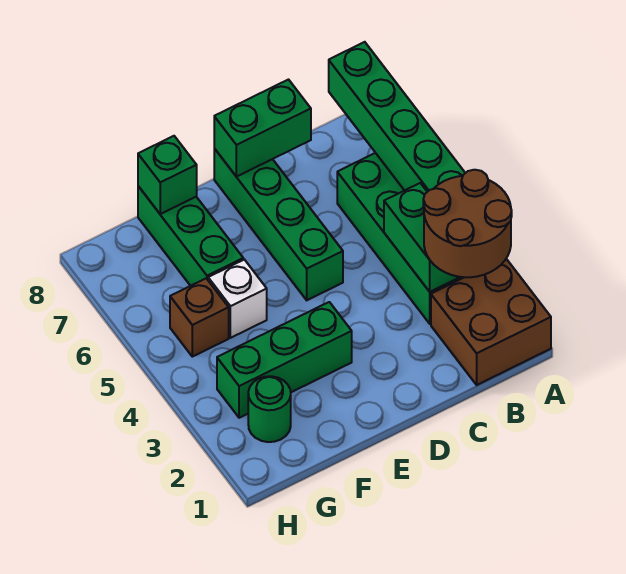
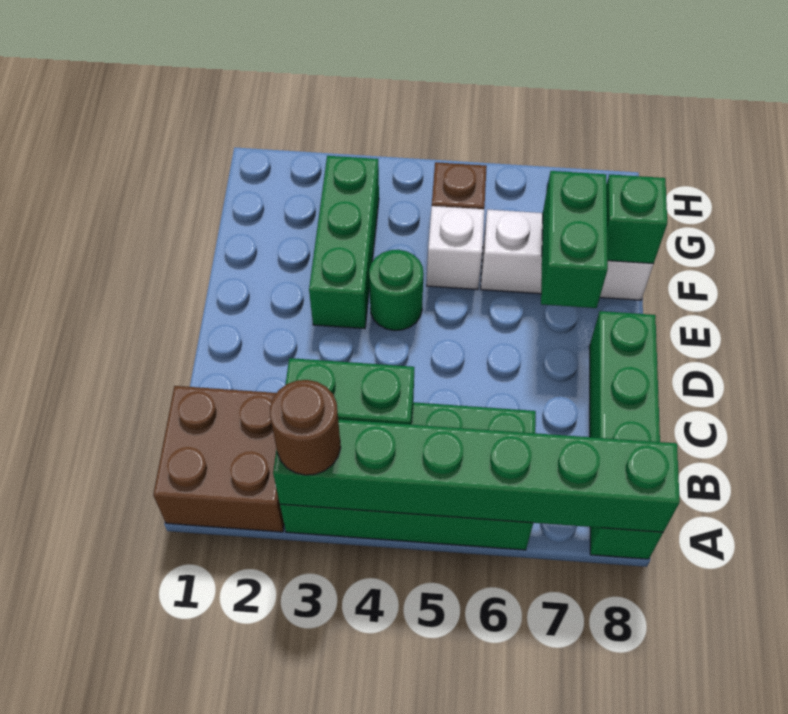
brown round brick A2:B3 level 3 -> brown round brick A3 level 3
green brick C8:D8 level 2 -> green brick E7:F7 level 2
green brick D5:D8 level 1 -> green brick A8:D8 level 1
green brick F6:F8 level 1 -> white brick F6:F8 level 1
green round brick G2 level 1 -> green round brick E4 level 1

